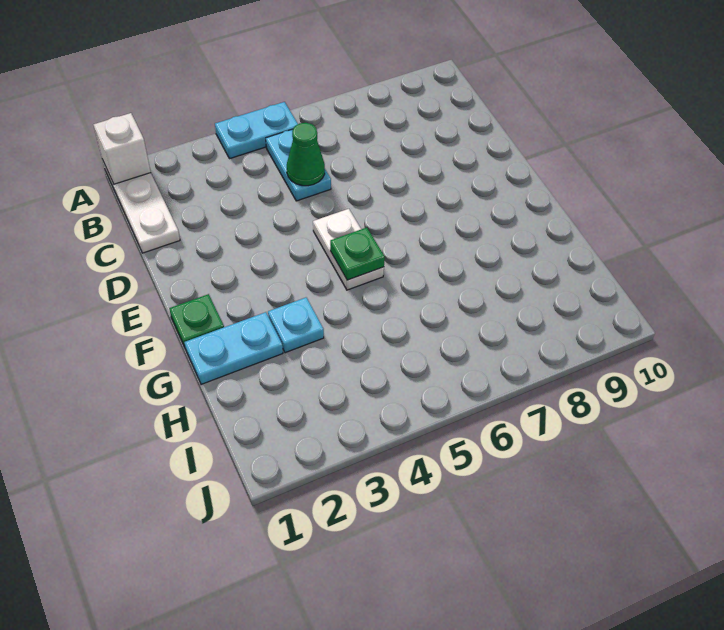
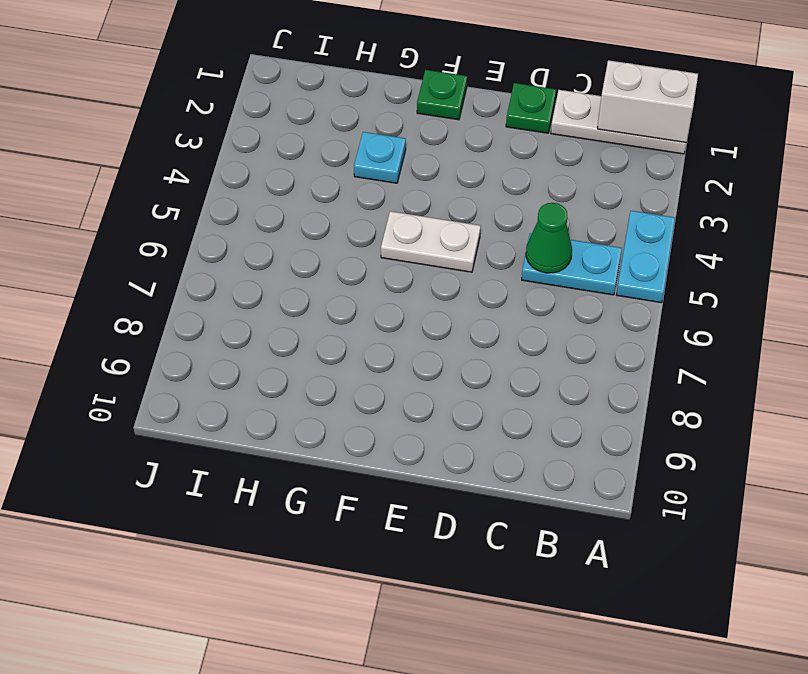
white brick A1 level 2 -> white brick A1:B1 level 2
green plate F5 level 2 -> green plate D1 level 1
cyan plate G1:G2 level 1 -> none

